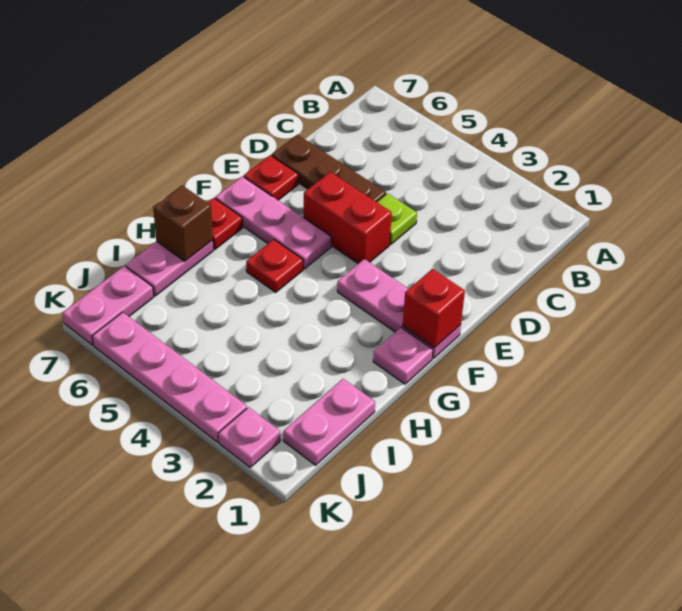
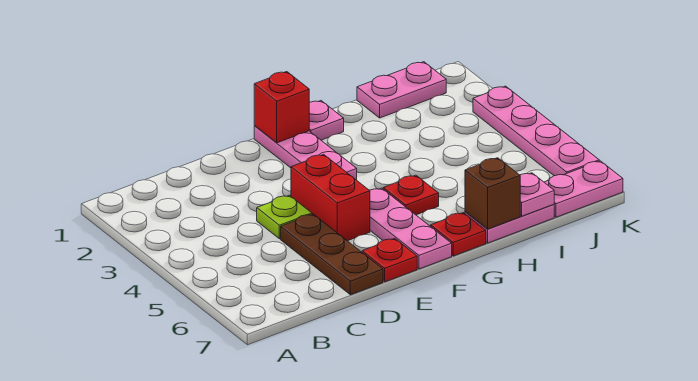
pink plate K2 level 1 -> pink plate I7 level 2

